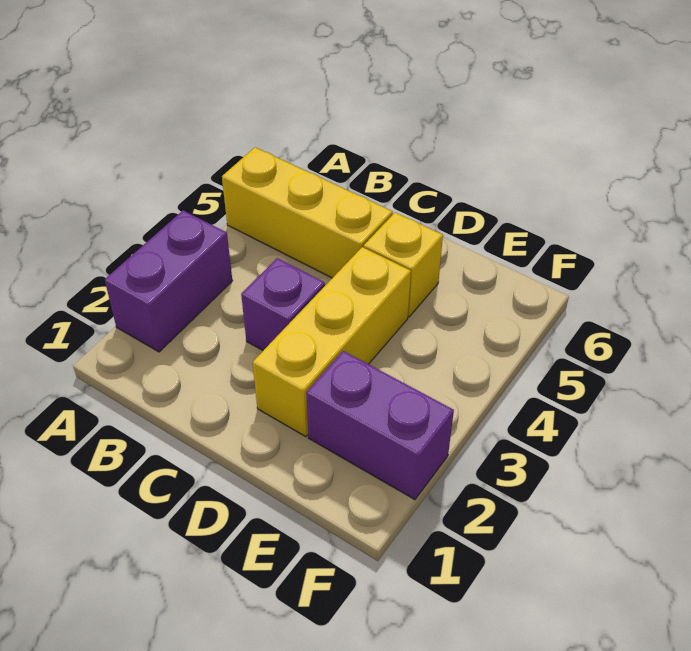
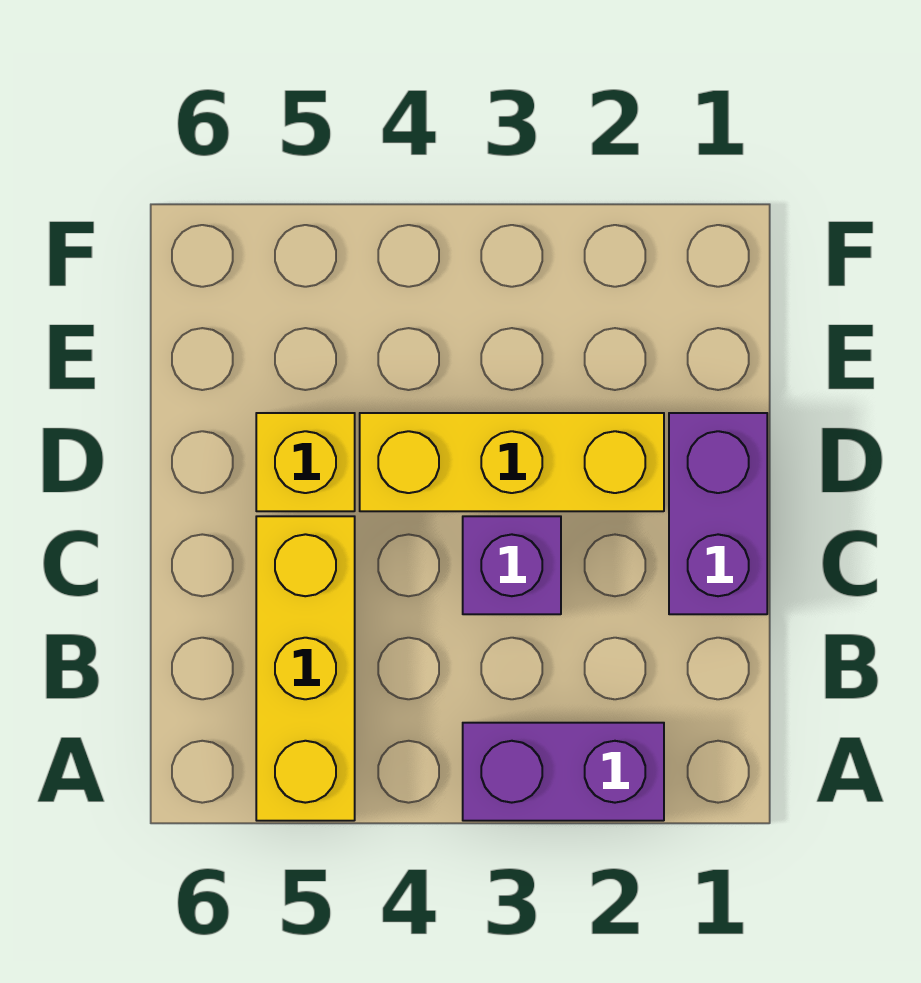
purple brick E2:F2 level 1 -> purple brick C1:D1 level 1

